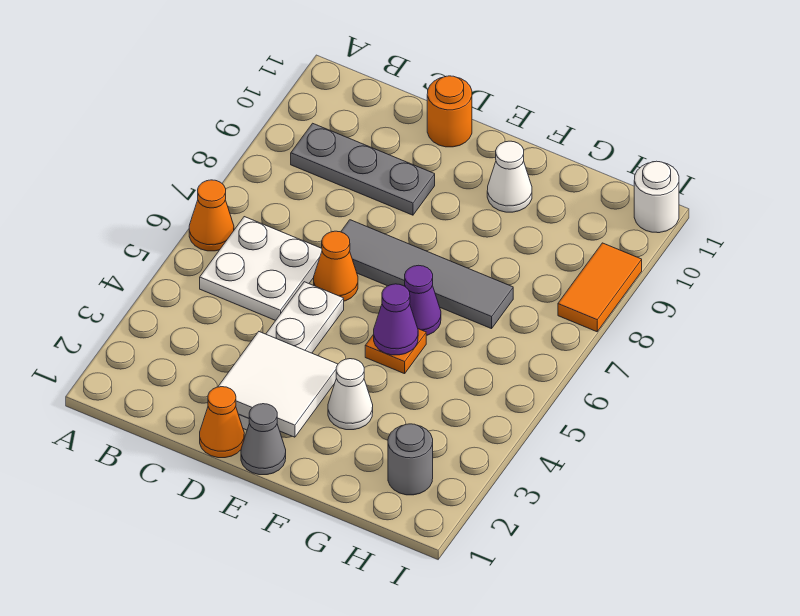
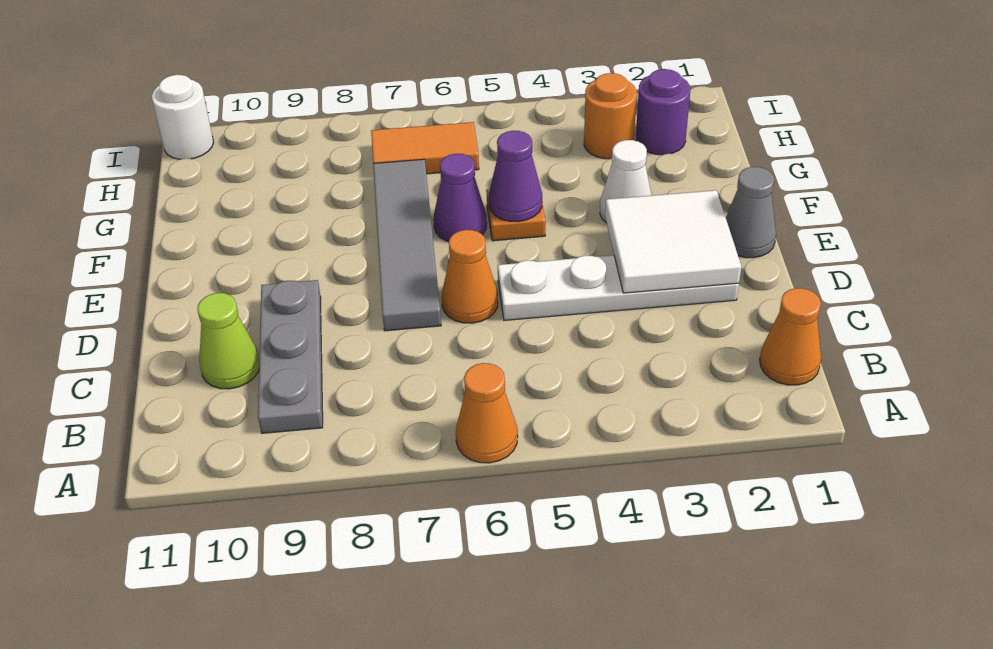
white plate B5:C6 level 1 -> none
none -> lime cone C10 level 1
orange cone D1 level 1 -> orange cone B1 level 1
orange round brick D11 level 1 -> orange round brick H3 level 1
white cone F10 level 1 -> none
grey round brick H2 level 1 -> purple round brick H2 level 1
orange tile I8:I9 level 1 -> orange tile H6:H7 level 1

